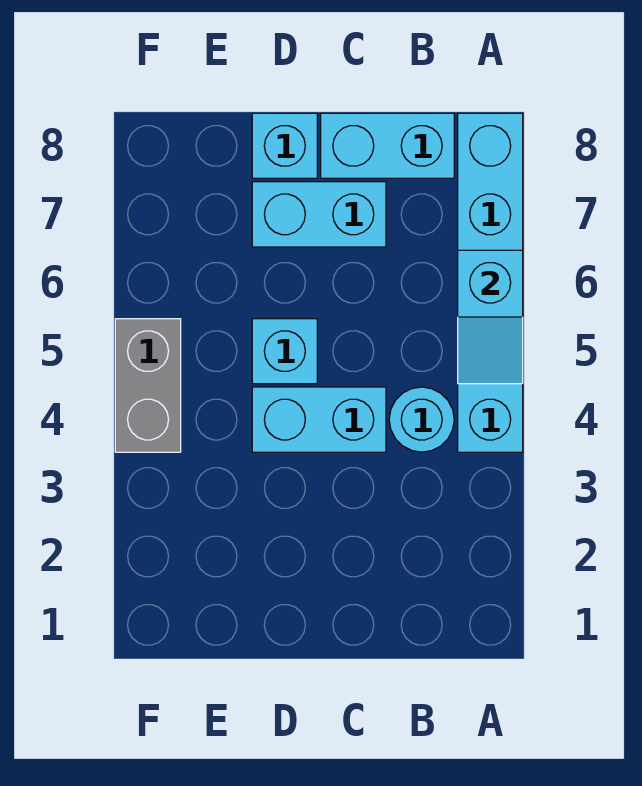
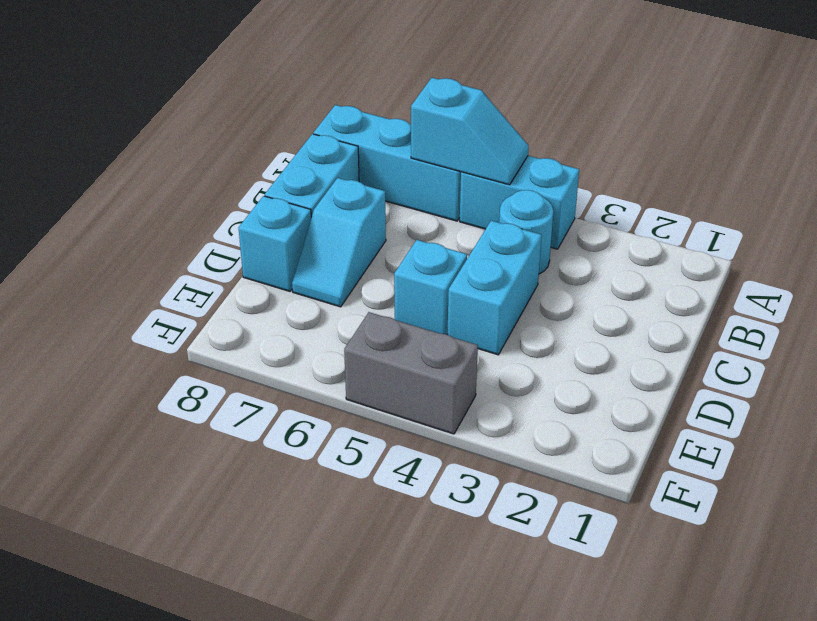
cyan brick C7:D7 level 1 -> cyan slope C7:D7 level 1 top C

